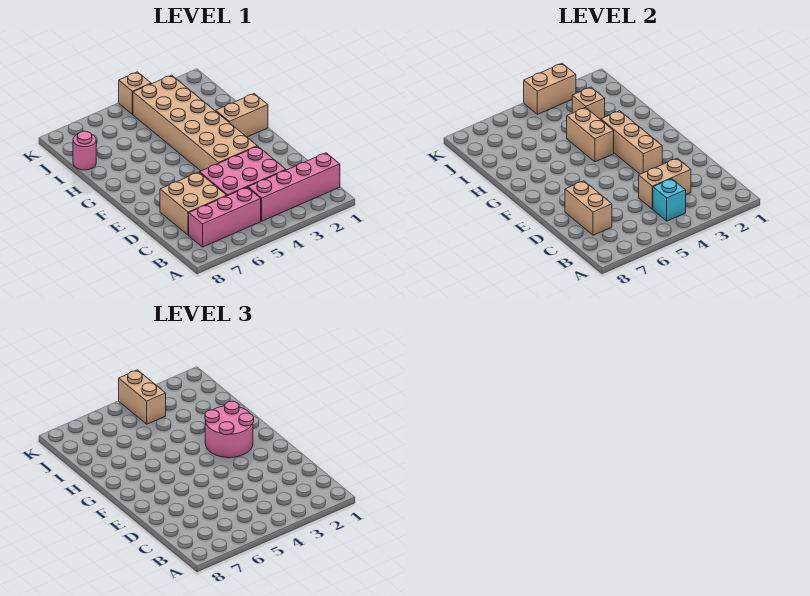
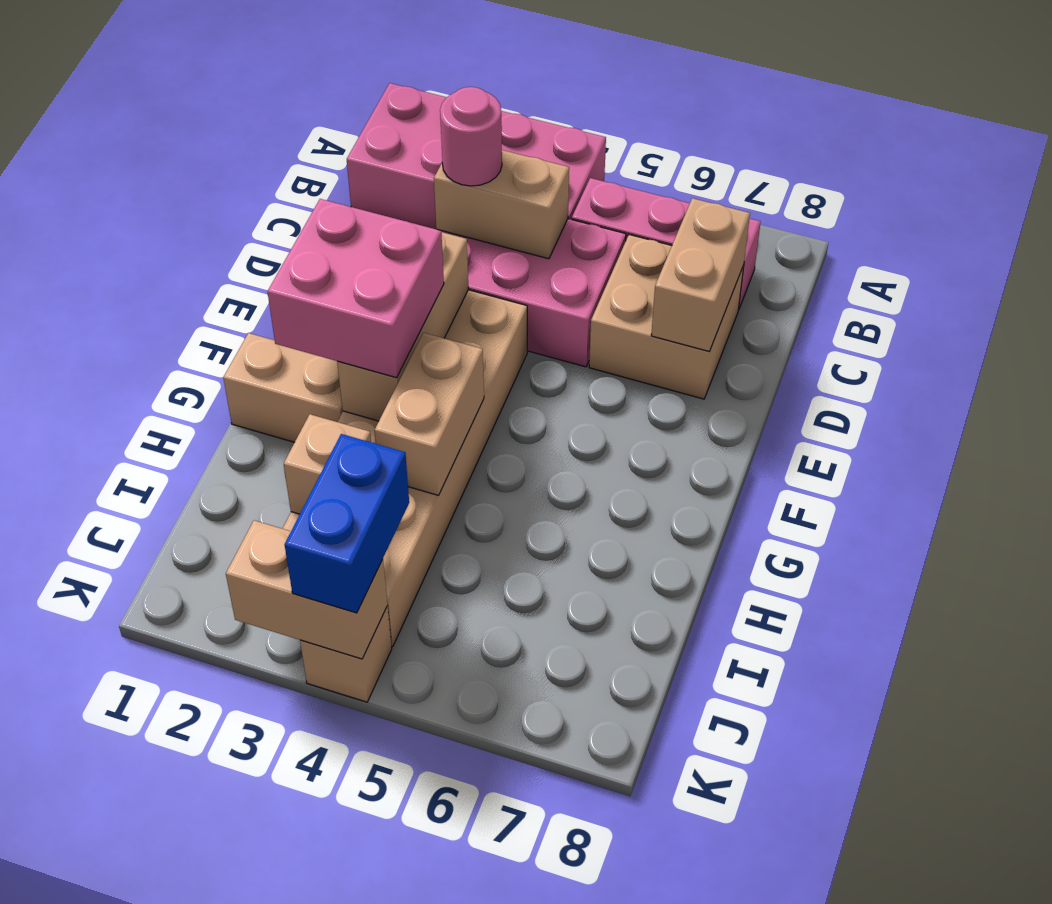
pink brick B1:B4 level 1 -> pink brick A1:B4 level 1
cyan brick B4 level 2 -> none
pink round brick F2:G3 level 3 -> pink brick F2:G3 level 3
pink round brick I8 level 1 -> pink round brick C3 level 3
tan brick J4:K4 level 3 -> blue brick J4:K4 level 3

